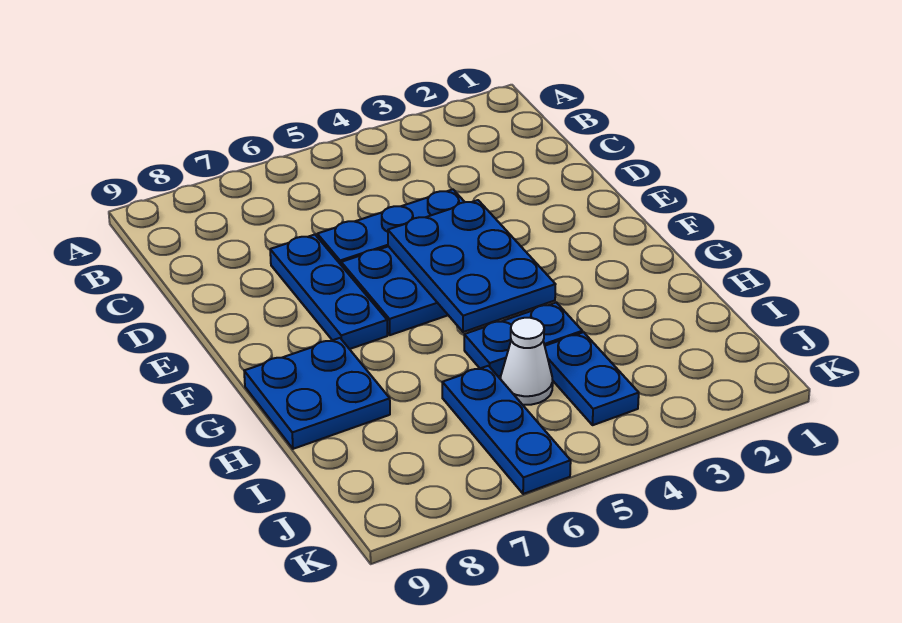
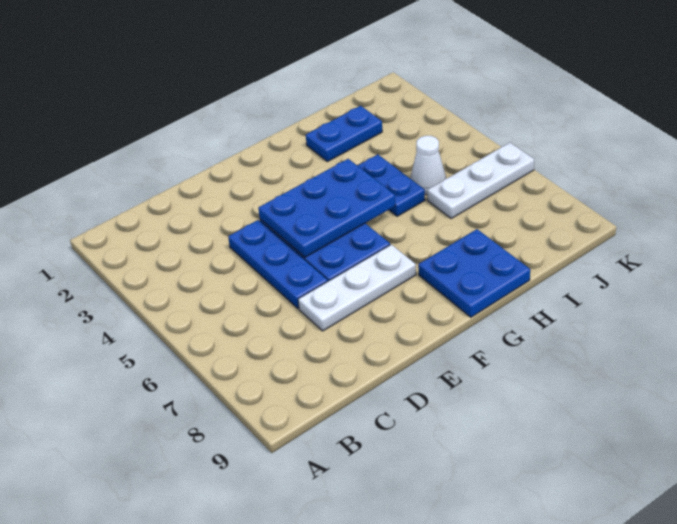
blue plate D7:F7 level 1 -> white plate D7:F7 level 1
blue plate I4:J4 level 1 -> blue plate H2:I2 level 1
blue plate I6:K6 level 1 -> white plate I6:K6 level 1

